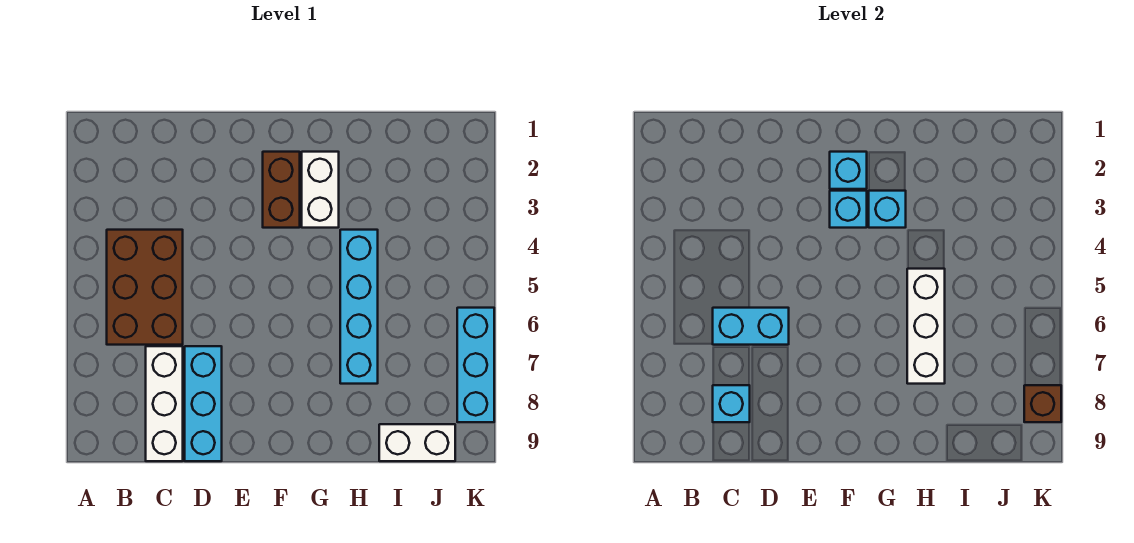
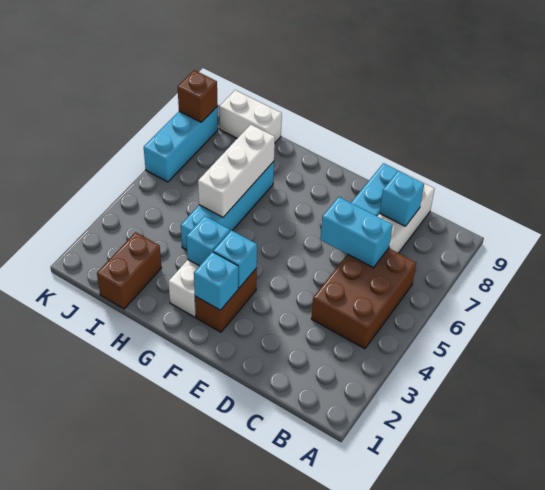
none -> brown brick I1:I2 level 1

